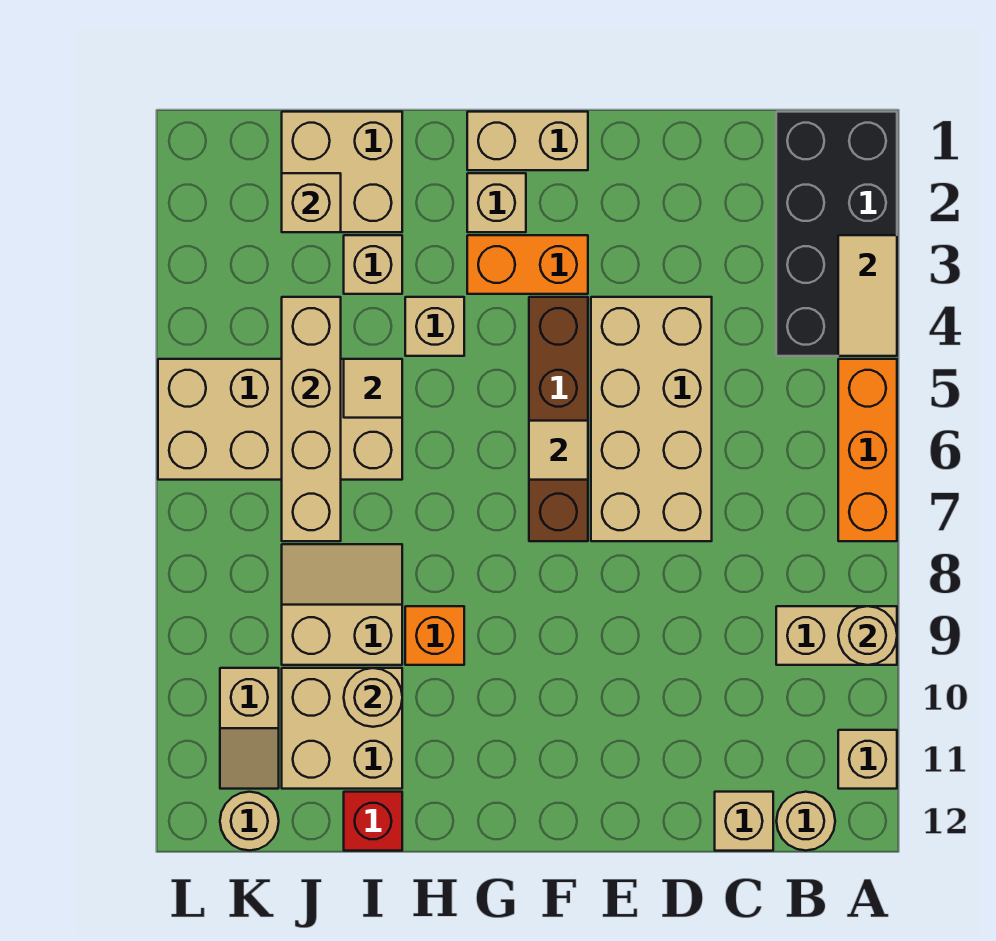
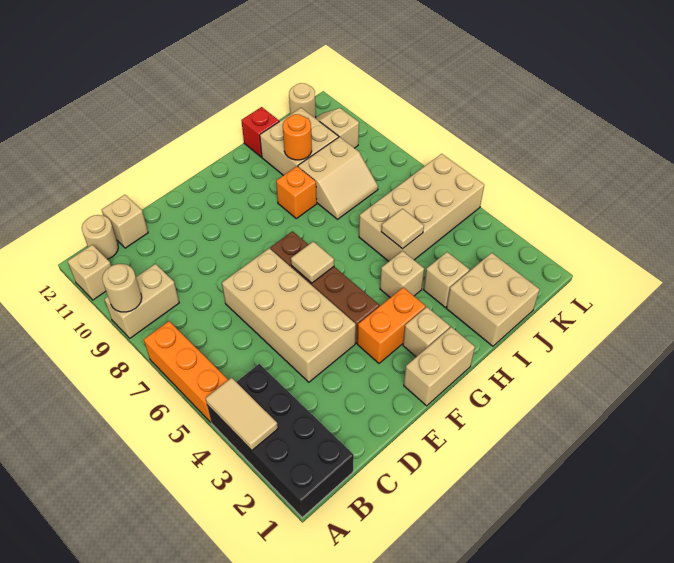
tan round brick I10 level 2 -> orange round brick I10 level 2
tan brick J2 level 2 -> none
tan brick J4:J7 level 2 -> none

